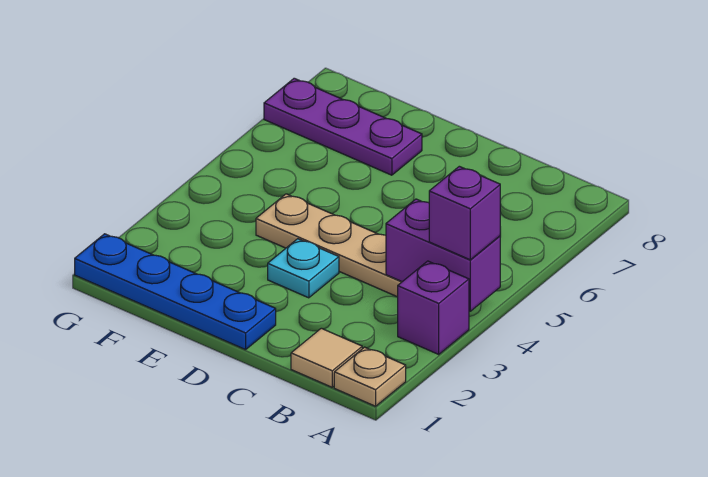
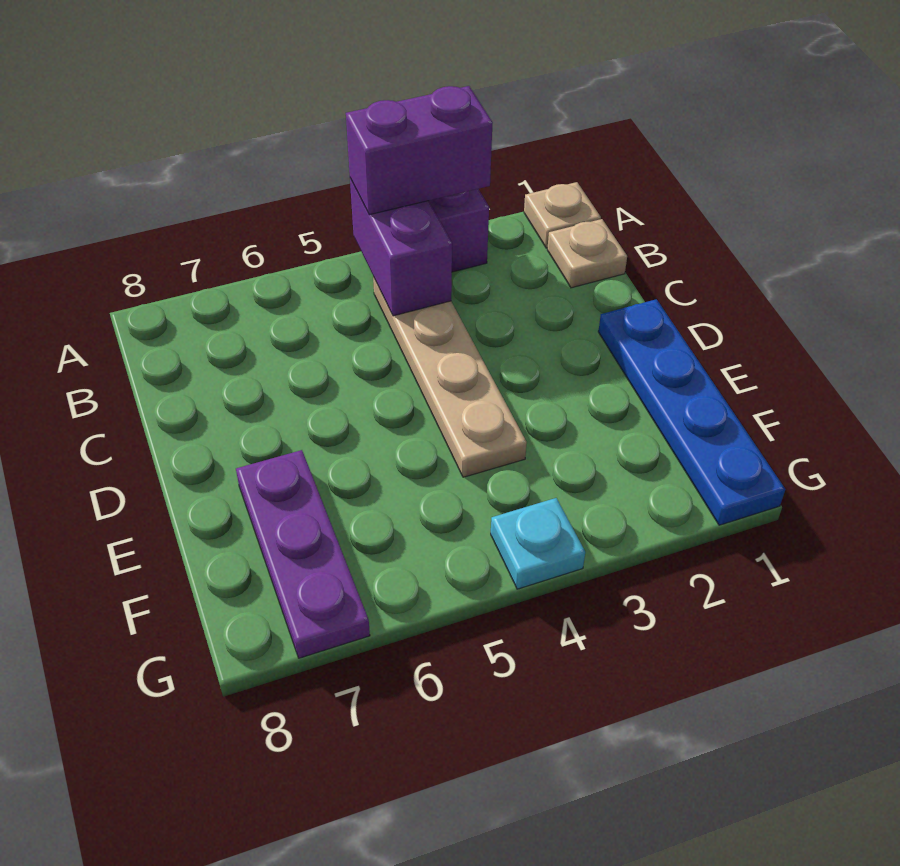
purple brick A4 level 3 -> purple brick A3:A4 level 3
tan tile B1 level 1 -> tan plate B1 level 1
cyan plate D3 level 1 -> cyan plate G4 level 1

